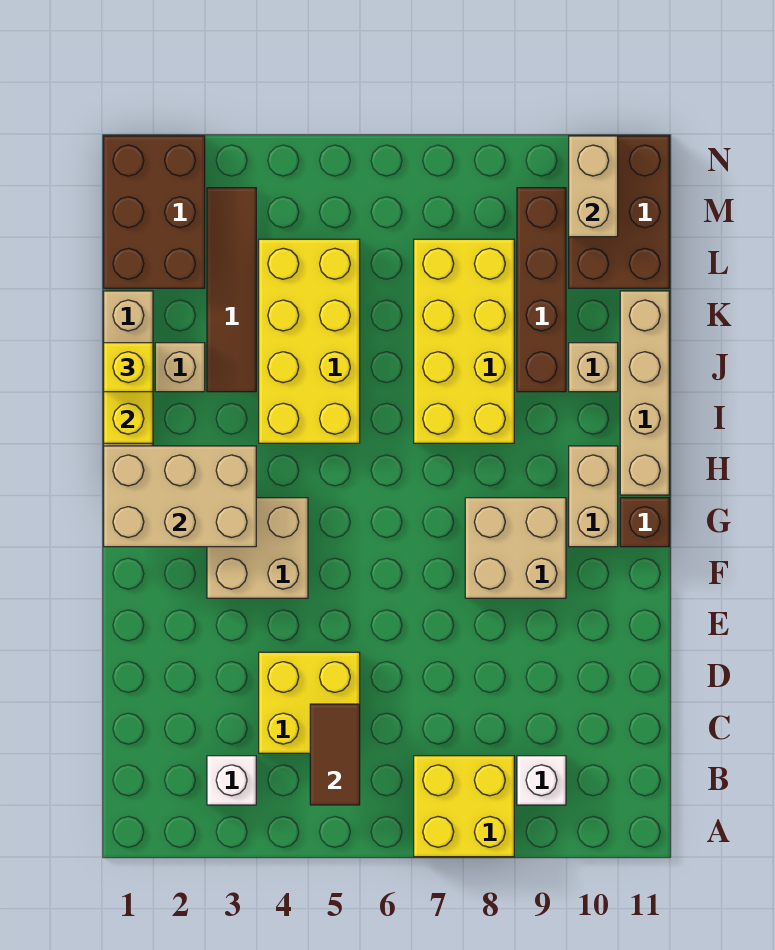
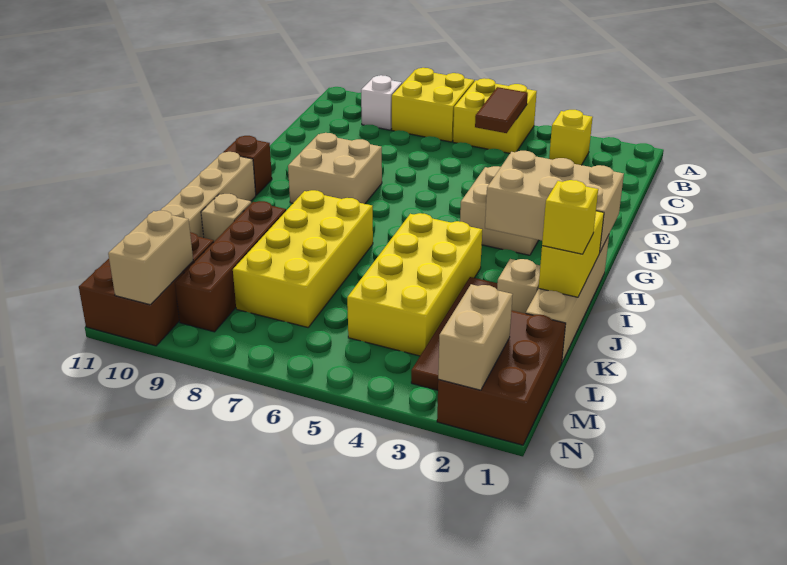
white brick B3 level 1 -> yellow brick B3 level 1
yellow brick C4:D5 level 1 -> yellow brick A5:B6 level 1
tan brick G10:H10 level 1 -> tan brick M2:N2 level 2

